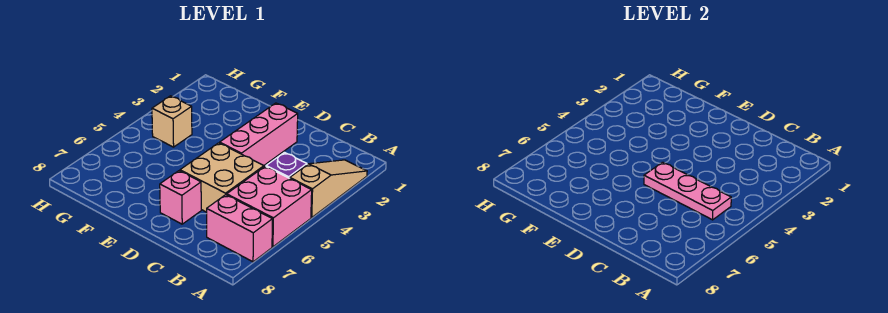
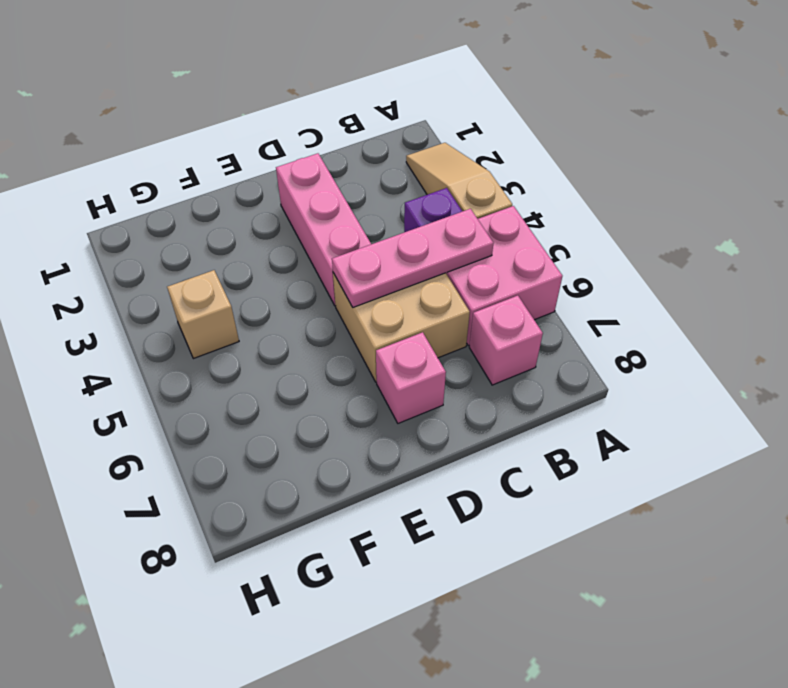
pink brick A7:B7 level 1 -> pink brick B7 level 1

